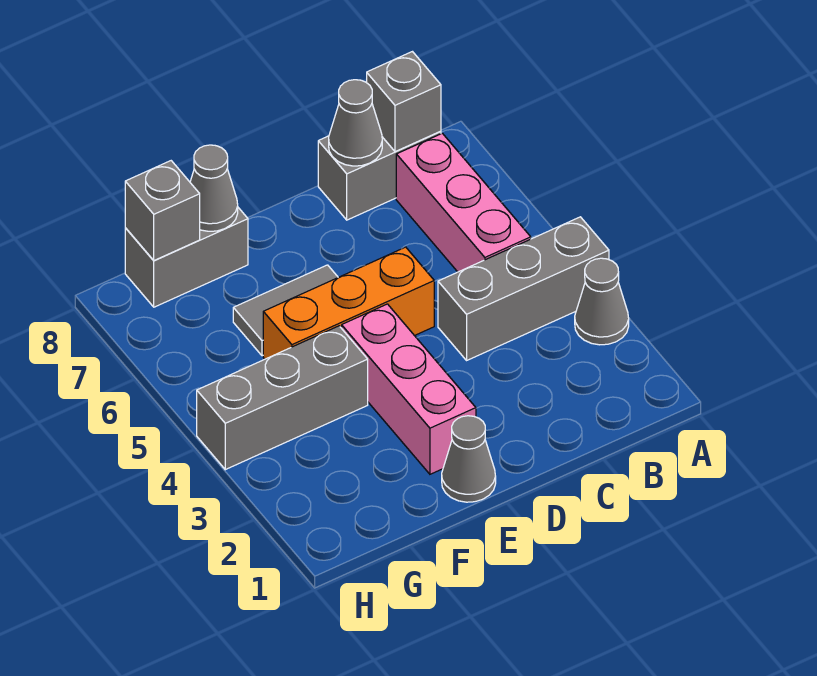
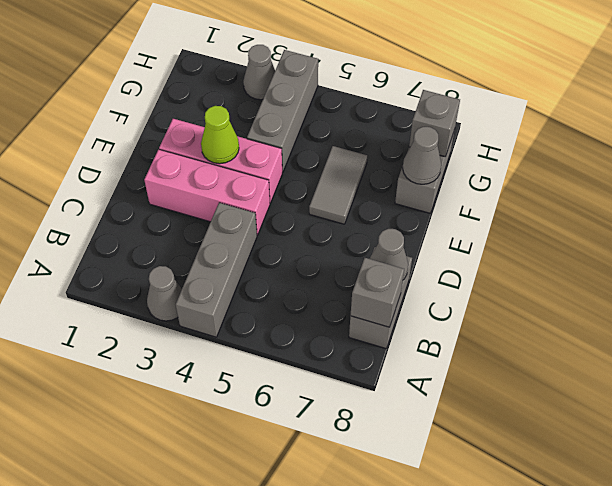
pink brick B5:B7 level 1 -> pink brick D2:D4 level 1
orange brick D5:F5 level 1 -> none
grey cone E1 level 1 -> grey cone H3 level 1
none -> lime cone E3 level 2

